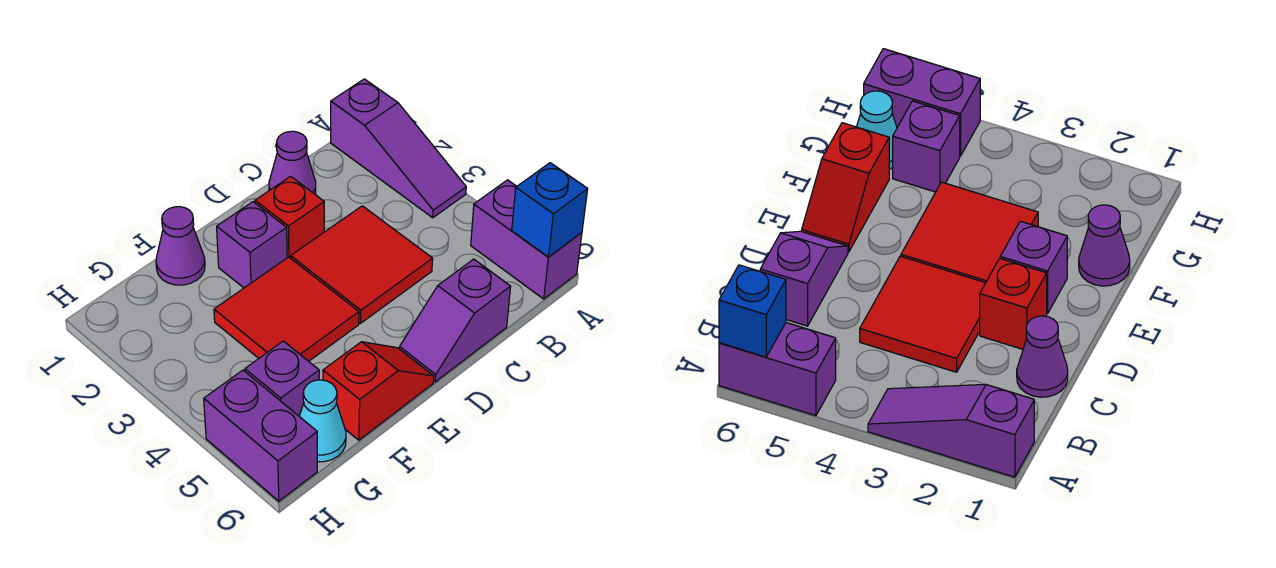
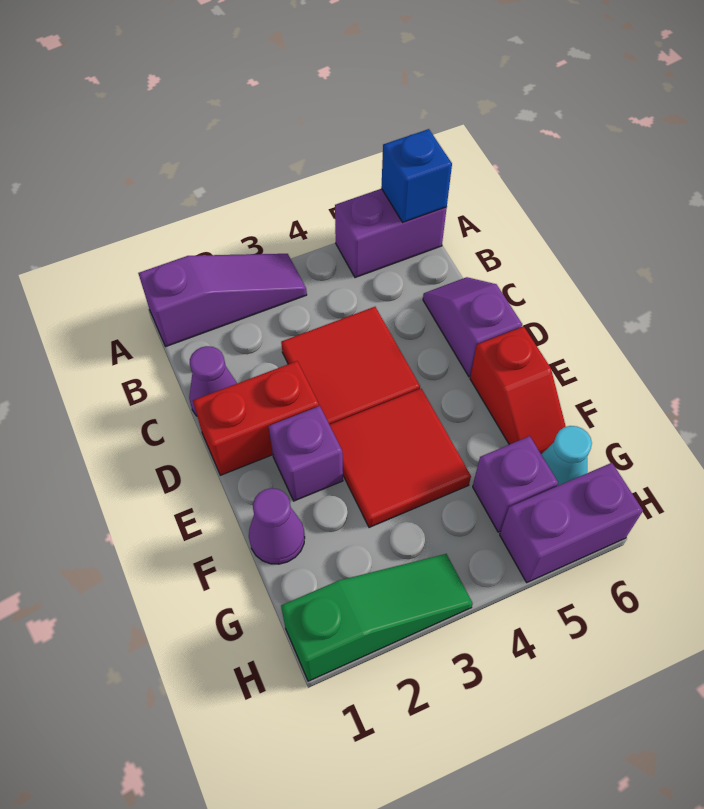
purple slope C6:D6 level 1 top C -> purple slope C6:D6 level 1 top D
red brick D2 level 1 -> red brick D1:D2 level 1
red slope E6:F6 level 1 top F -> red slope E6:F6 level 1 top E
none -> green slope H1:H3 level 1 top 1

